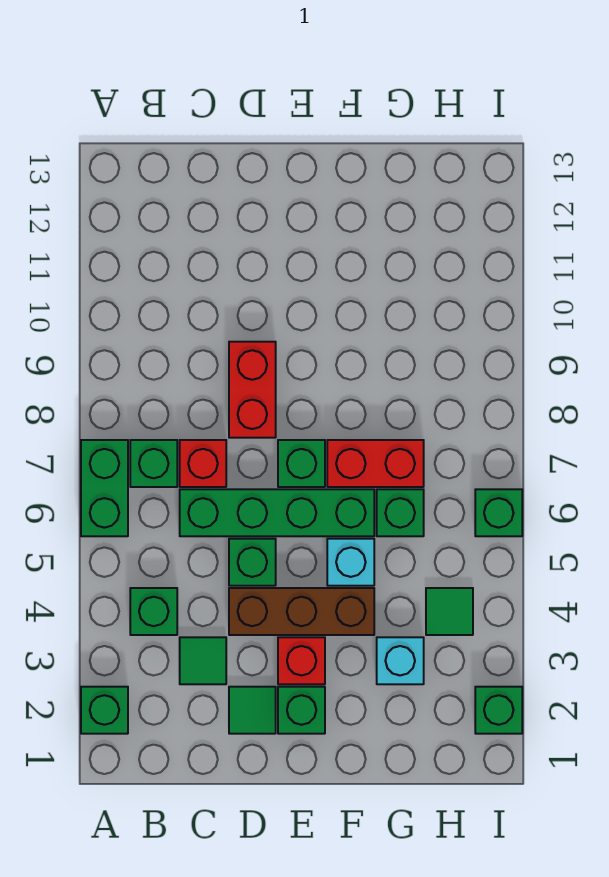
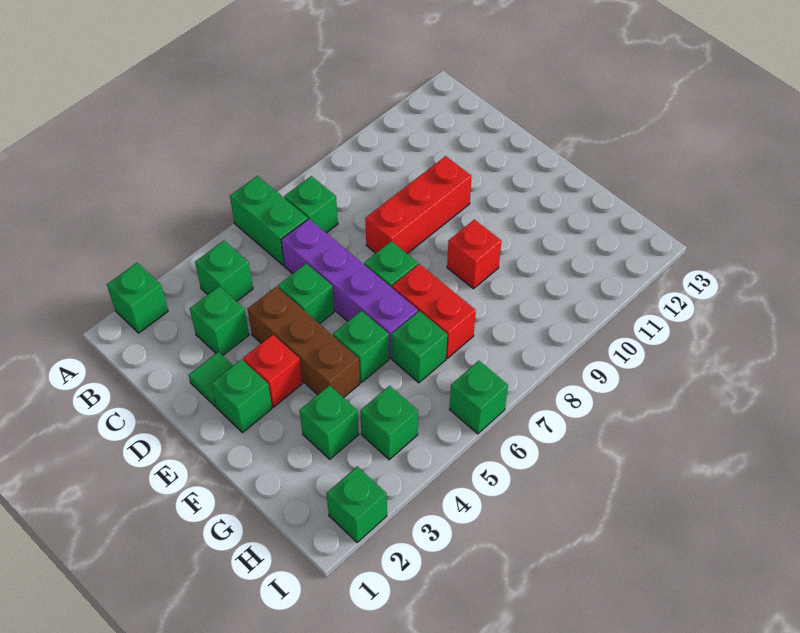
green brick A6:A7 level 1 -> green brick A6:B6 level 1
green tile C3 level 1 -> green brick C3 level 1
green brick C6:F6 level 1 -> purple brick C6:F6 level 1
red brick C7 level 1 -> red brick F9 level 1
red brick D8:D9 level 1 -> red brick D8:D10 level 1
cyan brick F5 level 1 -> green brick F5 level 1
cyan brick G3 level 1 -> green brick G3 level 1
green tile H4 level 1 -> green brick H4 level 1

